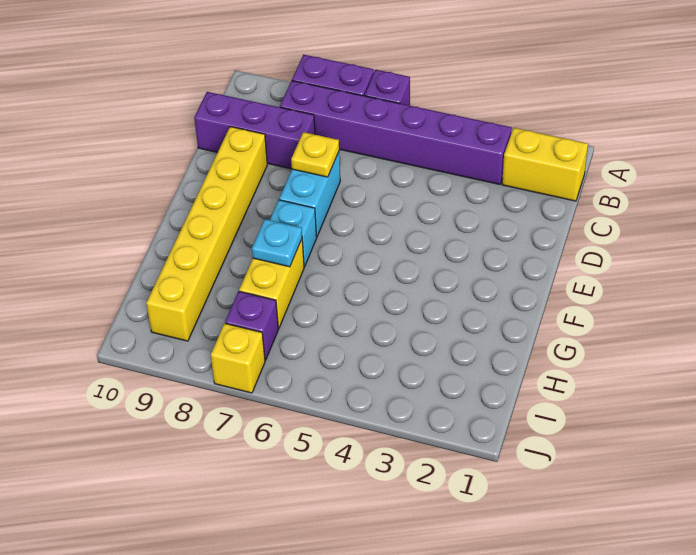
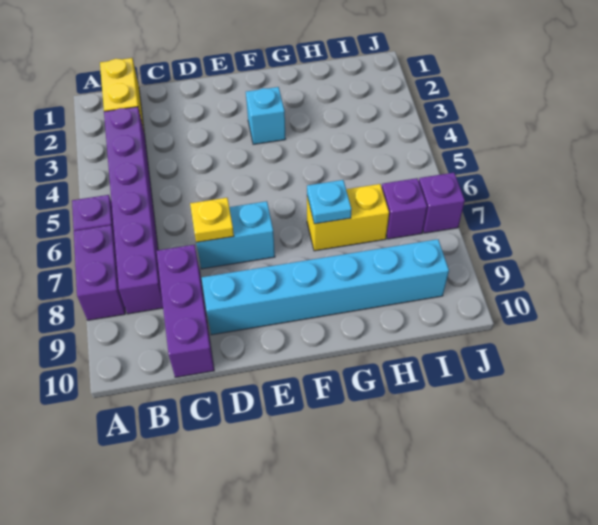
yellow brick D9:I9 level 1 -> cyan brick D9:I9 level 1
cyan brick F7 level 1 -> cyan brick F3 level 1
yellow brick J7 level 1 -> purple brick J7 level 1

